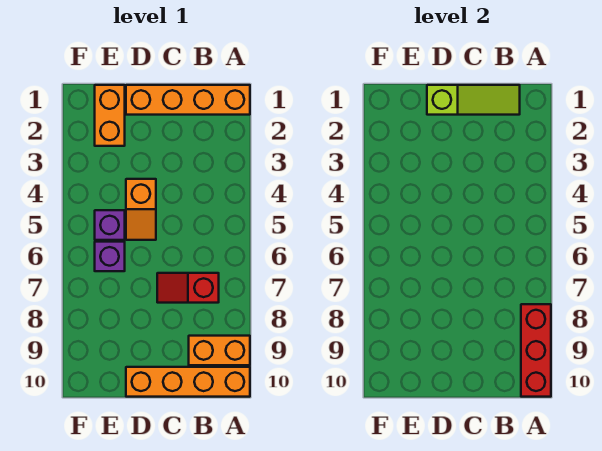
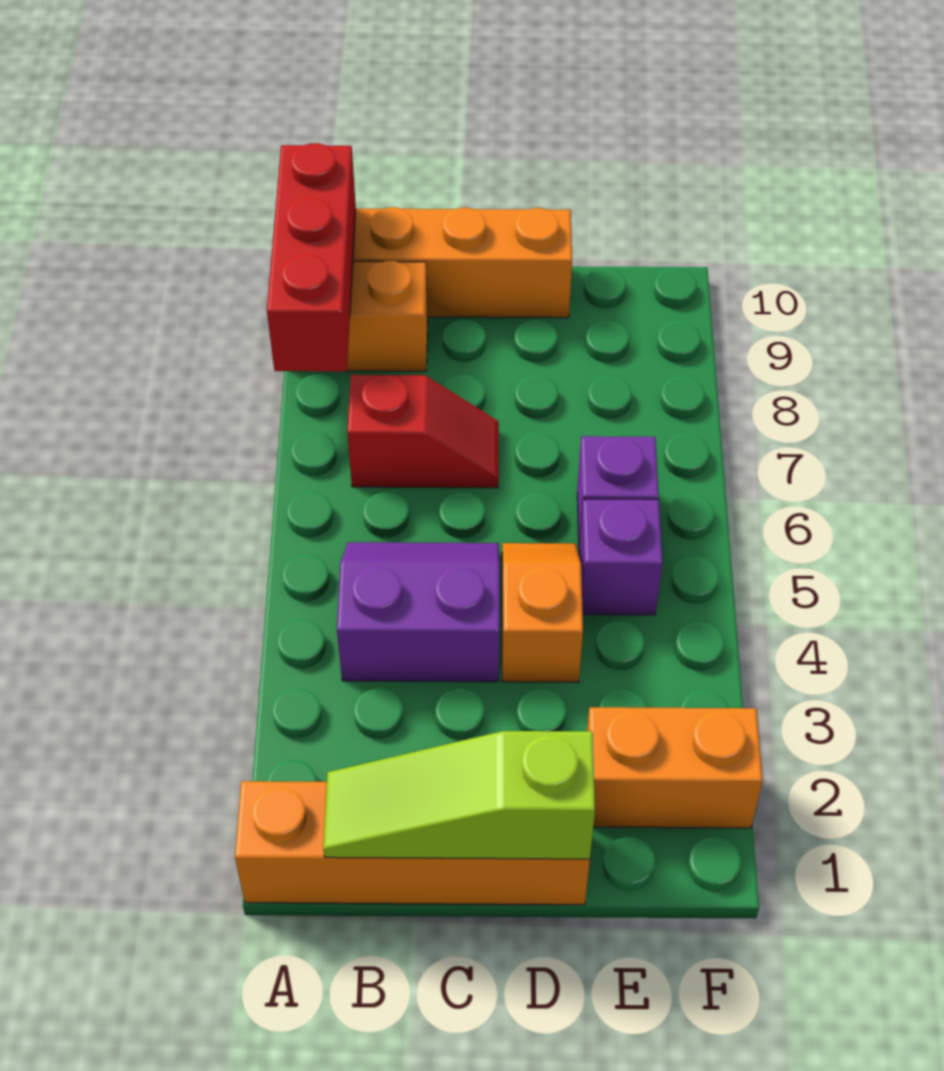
none -> purple slope B4:C5 level 1 top 4
orange brick E1:E2 level 1 -> orange brick E2:F2 level 1

